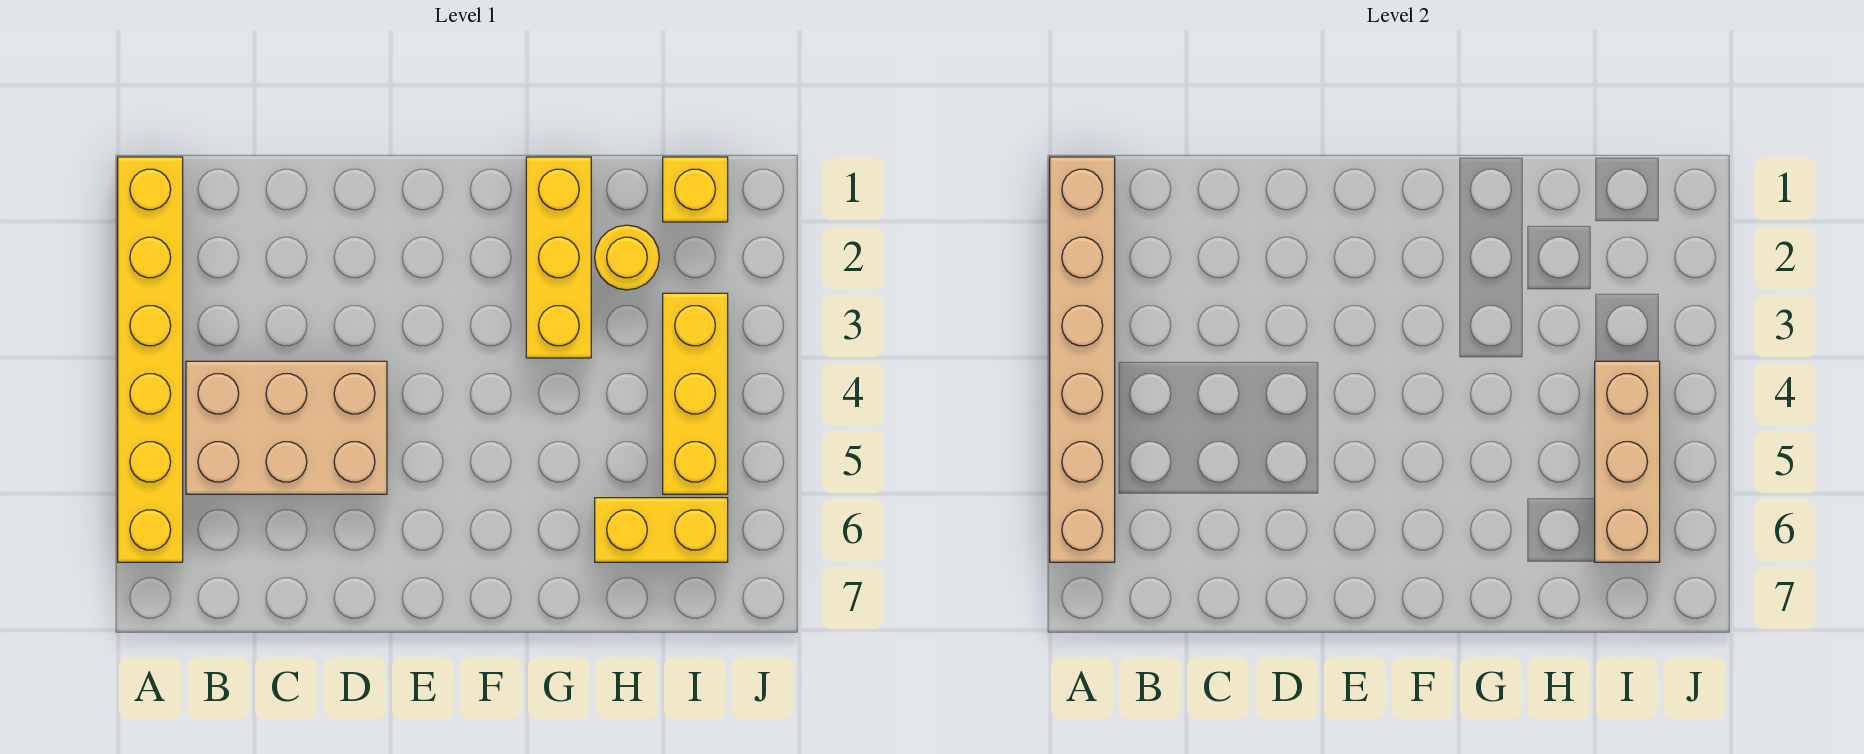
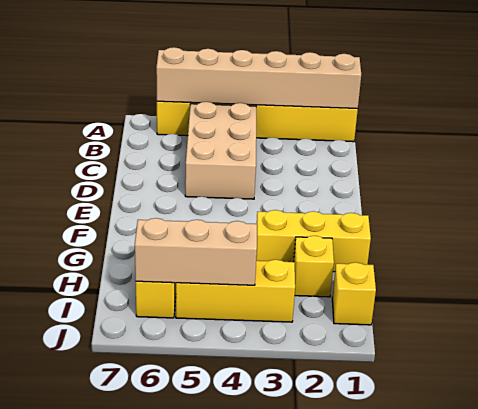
yellow round brick H2 level 1 -> yellow brick H2 level 1

